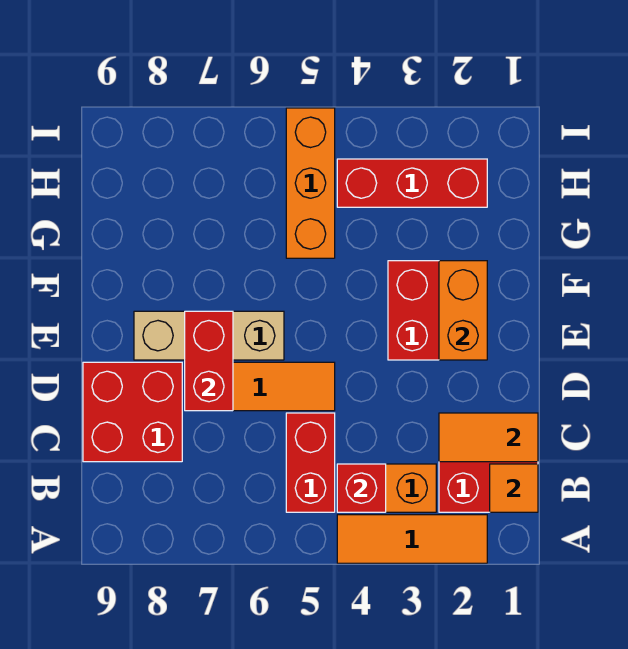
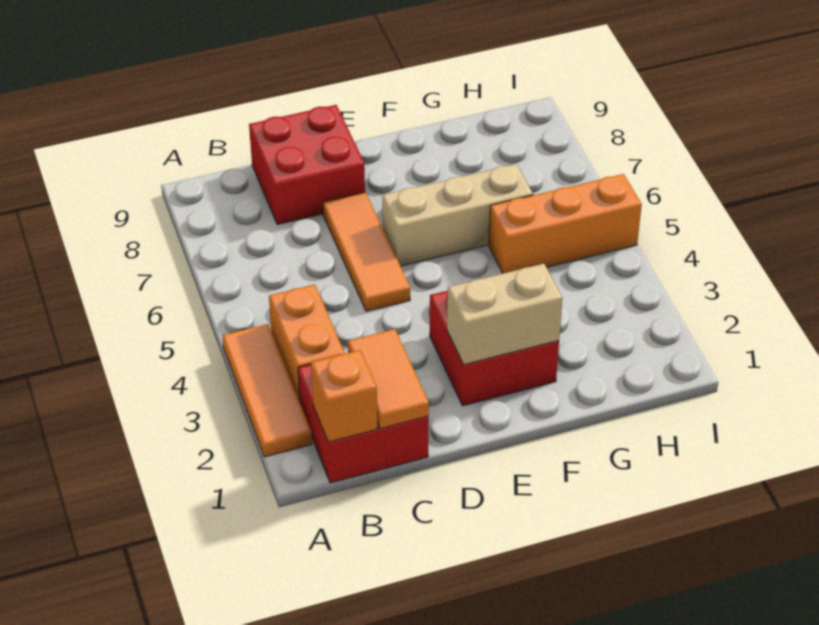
orange tile B1 level 2 -> orange brick B1 level 2
red brick B4 level 2 -> none
red brick B5:C5 level 1 -> none
red brick D7:E7 level 2 -> none
orange brick E2:F2 level 2 -> tan brick E2:F2 level 2
tan brick E6:E8 level 1 -> tan brick E6:G6 level 1
red brick H2:H4 level 1 -> none

